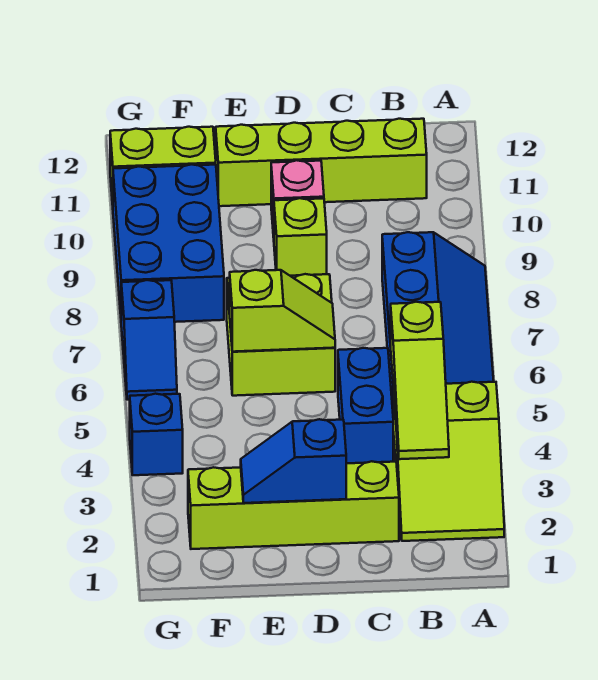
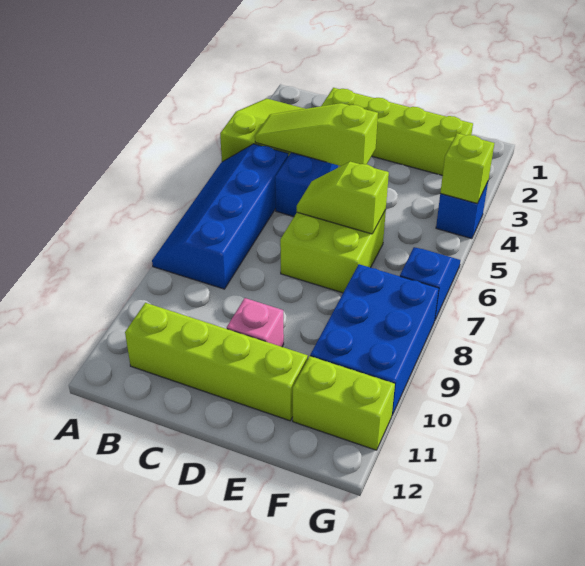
lime slope B3:B5 level 2 top 5 -> lime slope B4:D4 level 2 top D
blue slope D2:E2 level 2 top D -> none
lime brick D9 level 1 -> lime brick G4 level 2

